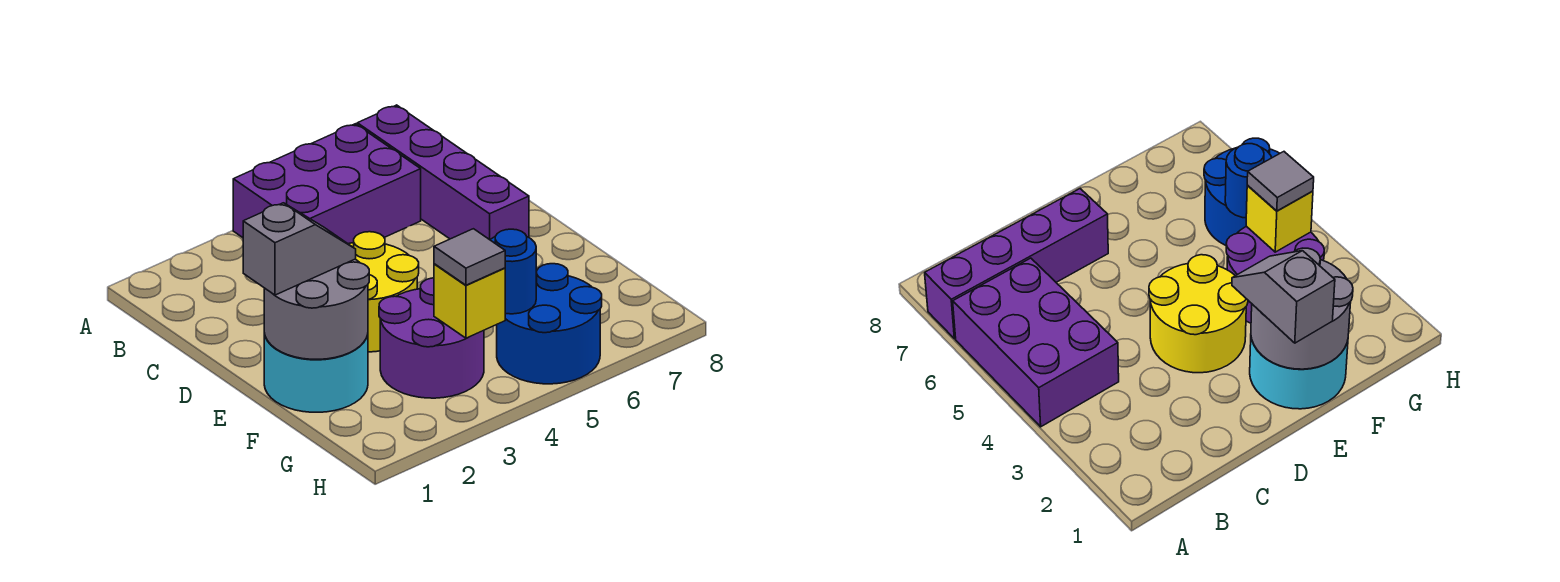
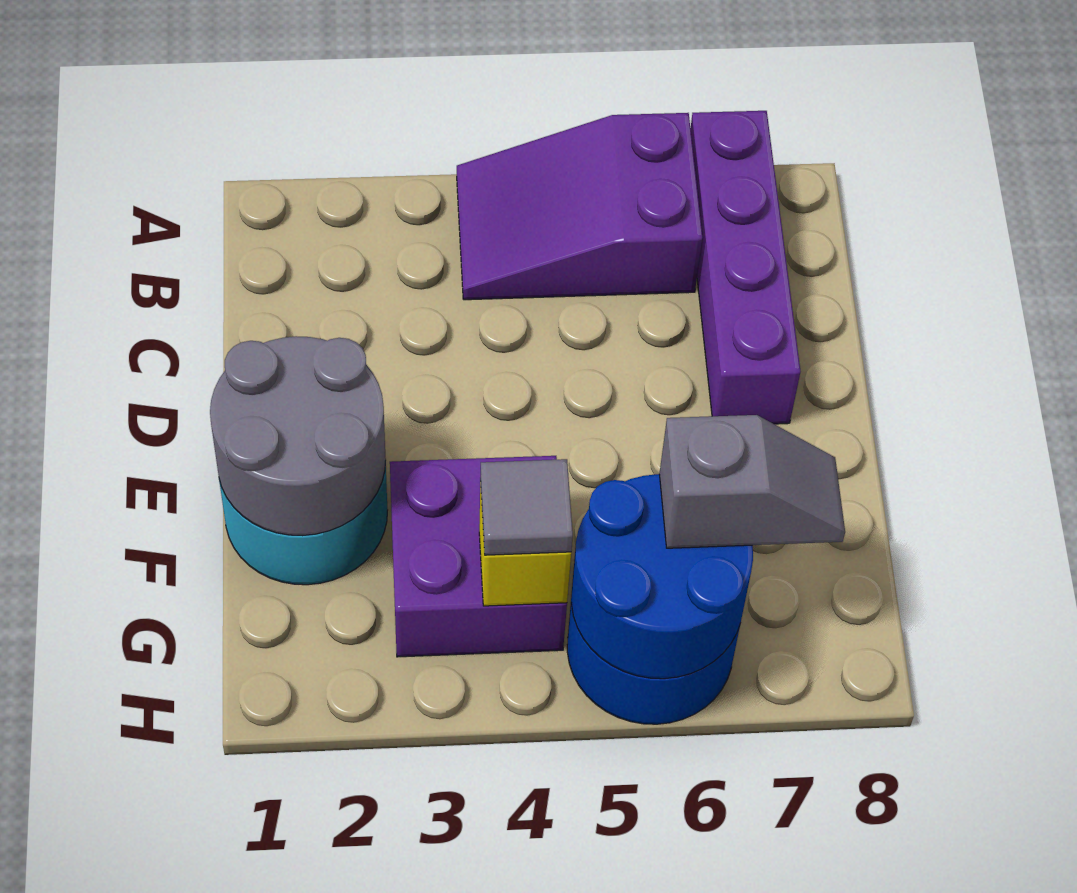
purple brick A4:B6 level 1 -> purple slope A4:B6 level 1 top 6
yellow round brick D3:E4 level 1 -> none
grey slope E1:E2 level 3 top 1 -> grey slope G6:G7 level 3 top 6
purple round brick F3:G4 level 1 -> purple brick F3:G4 level 1
blue round brick G5 level 2 -> blue round brick G5:H6 level 2

